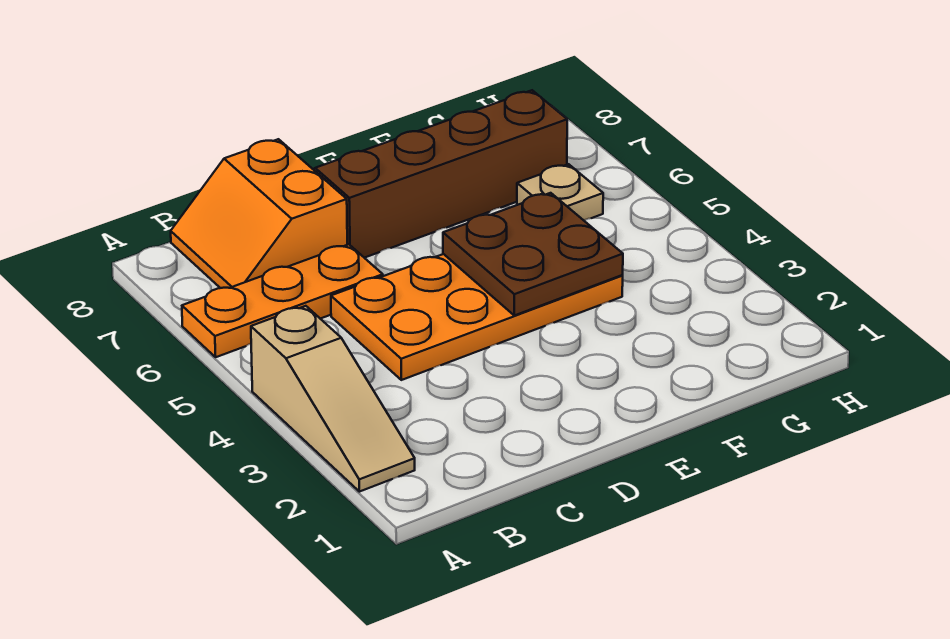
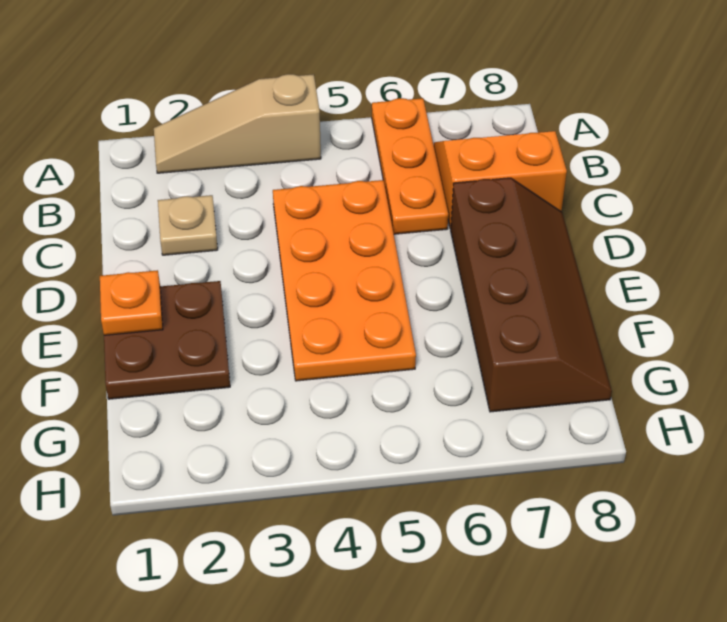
none -> orange plate E1 level 2
brown plate E4:F5 level 2 -> brown plate E1:F2 level 1
tan plate G6 level 1 -> tan plate C2 level 1

